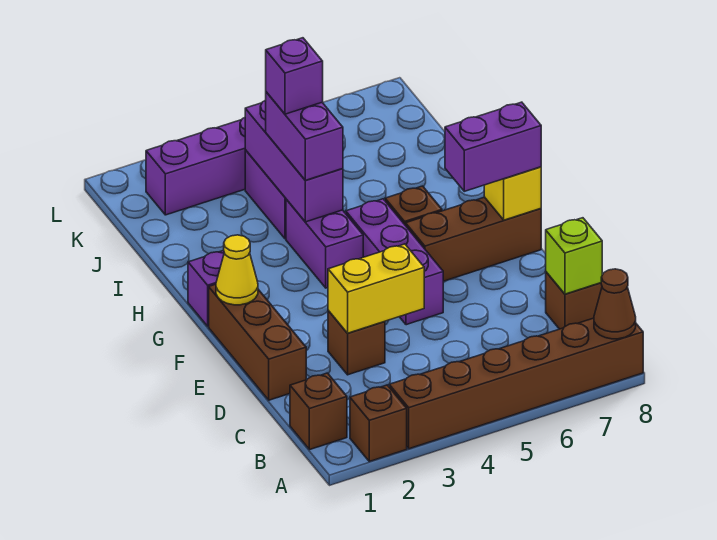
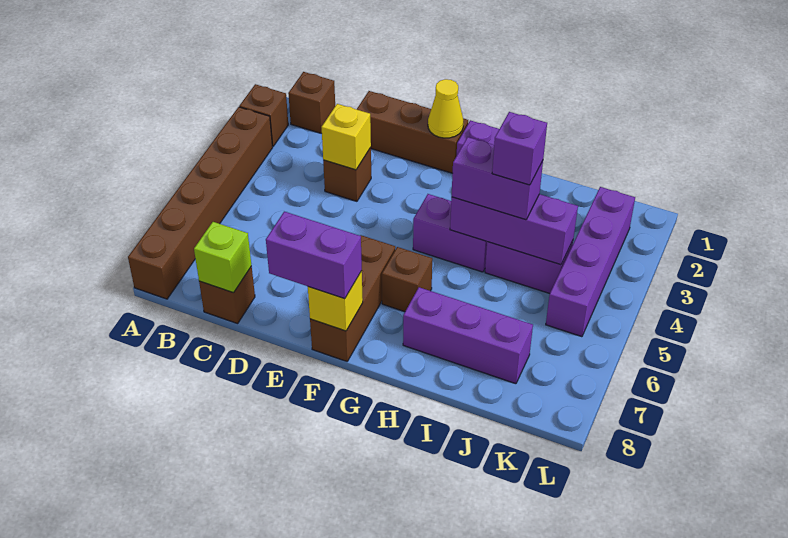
brown cone A8 level 2 -> none
yellow brick D3:D4 level 2 -> yellow brick D3 level 2
purple brick E5:G5 level 1 -> purple brick H7:J7 level 1
purple brick F7:F8 level 3 -> purple brick E8:F8 level 3

